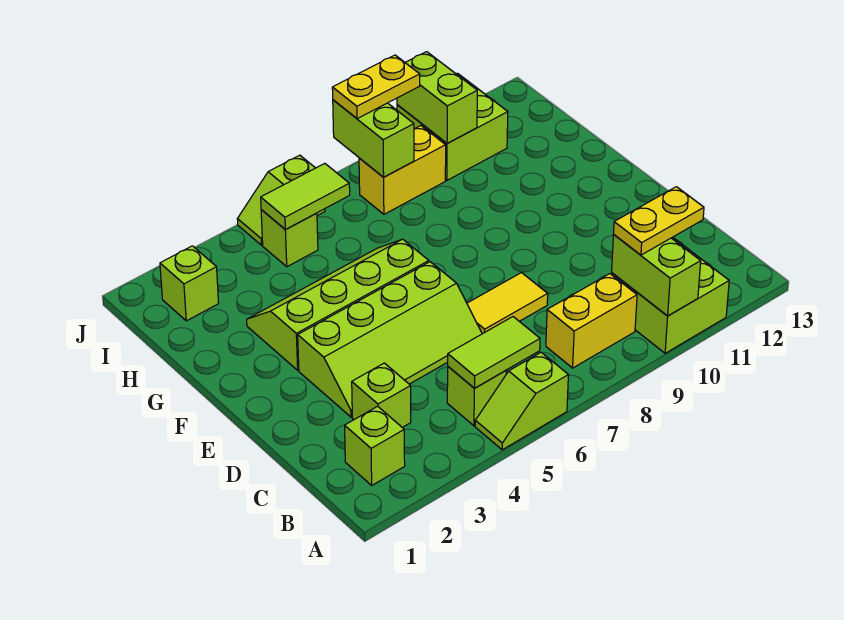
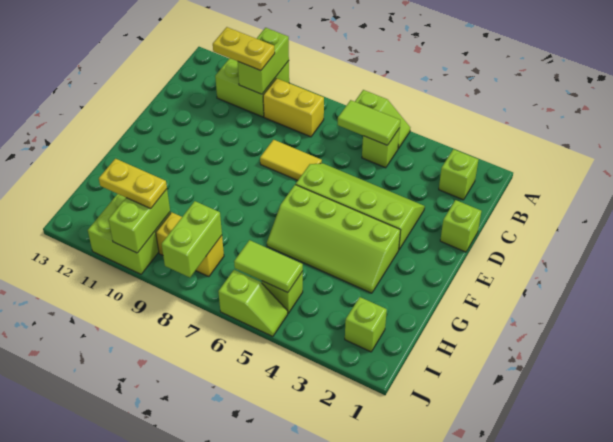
lime brick C3 level 1 -> lime brick D1 level 1
yellow plate J8:J9 level 3 -> yellow plate I10:I11 level 3

